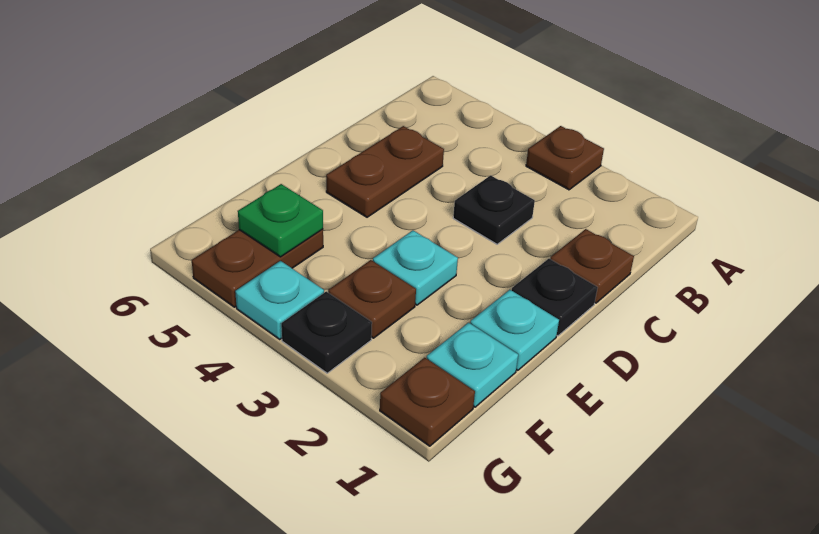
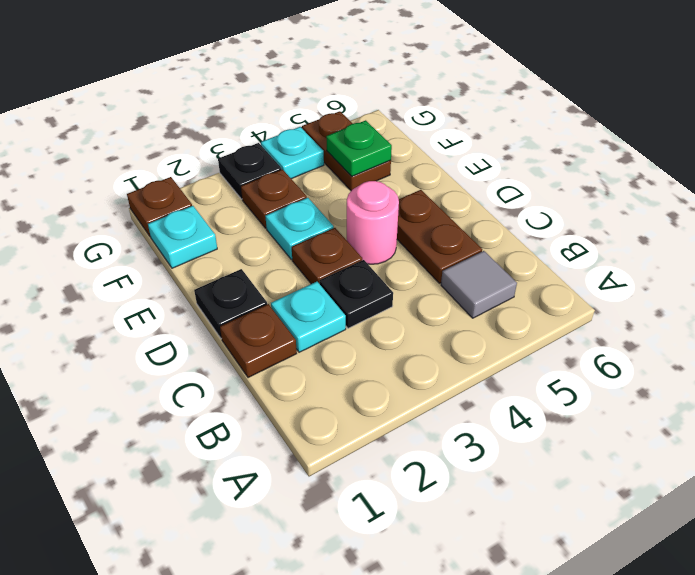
brown plate A3 level 1 -> brown plate D3 level 1
none -> grey tile B5 level 1
none -> pink round brick D4 level 1
cyan plate E1 level 1 -> cyan plate C2 level 1

